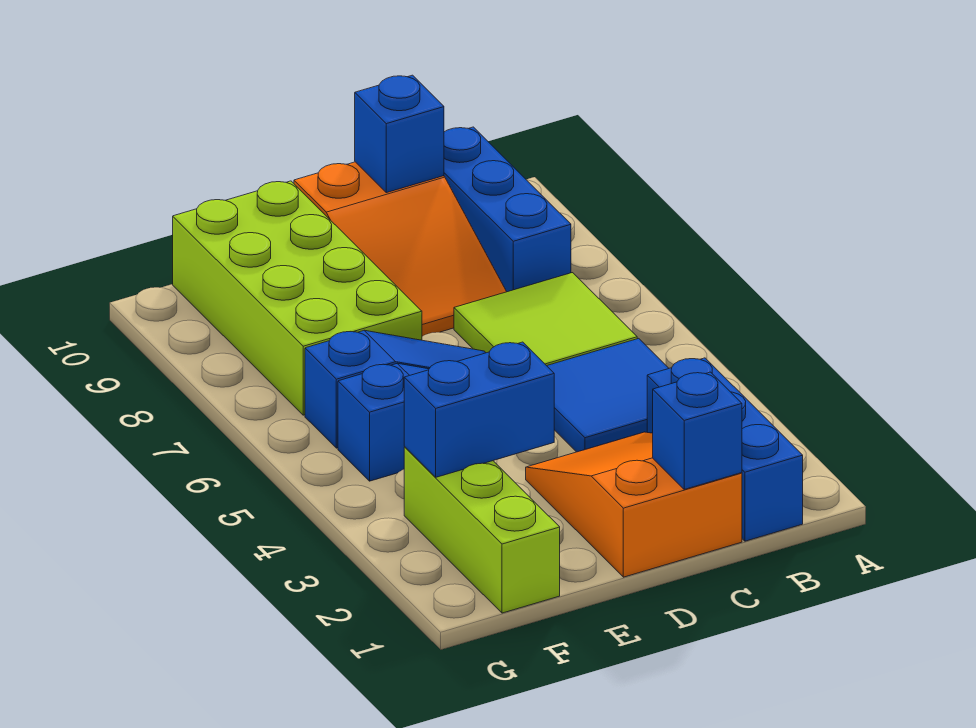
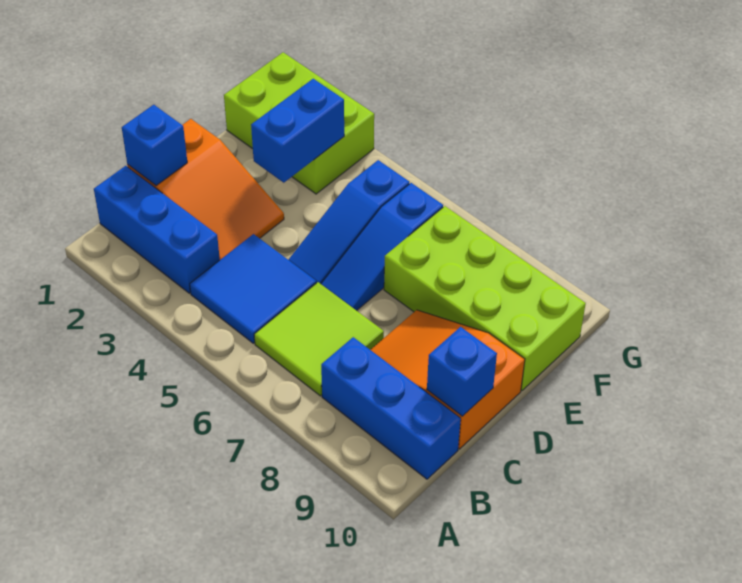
lime brick F1:F3 level 1 -> lime brick F1:G3 level 1

